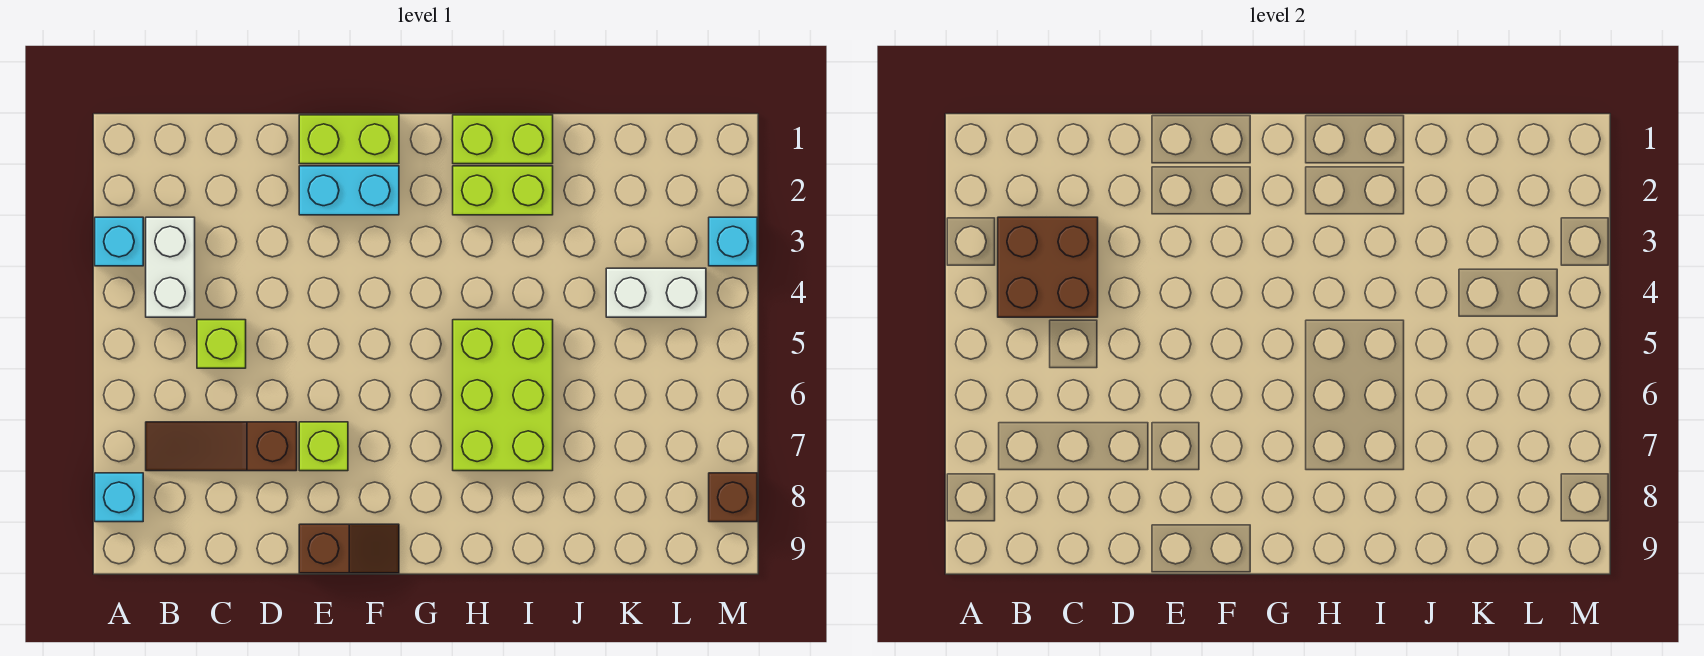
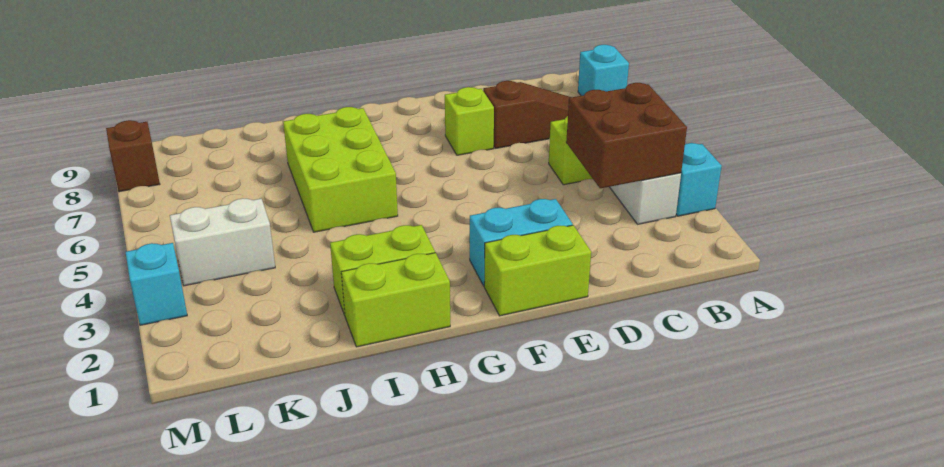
brown slope E9:F9 level 1 top E -> none

